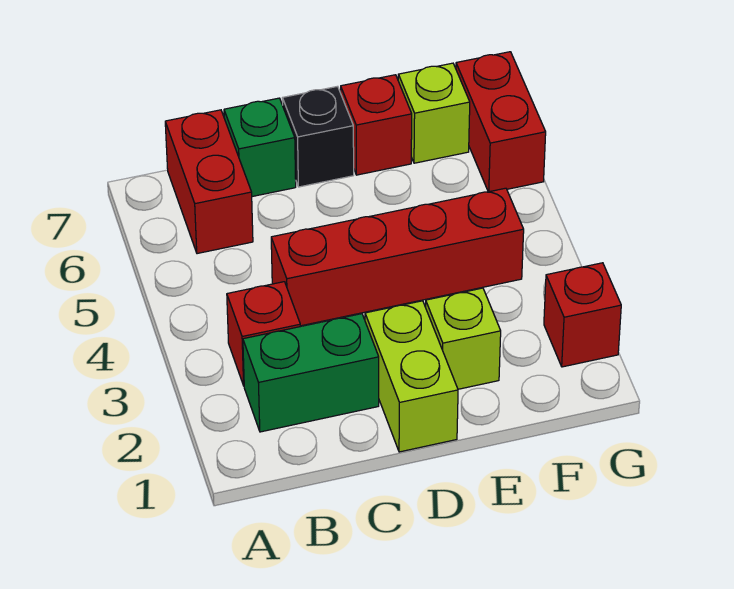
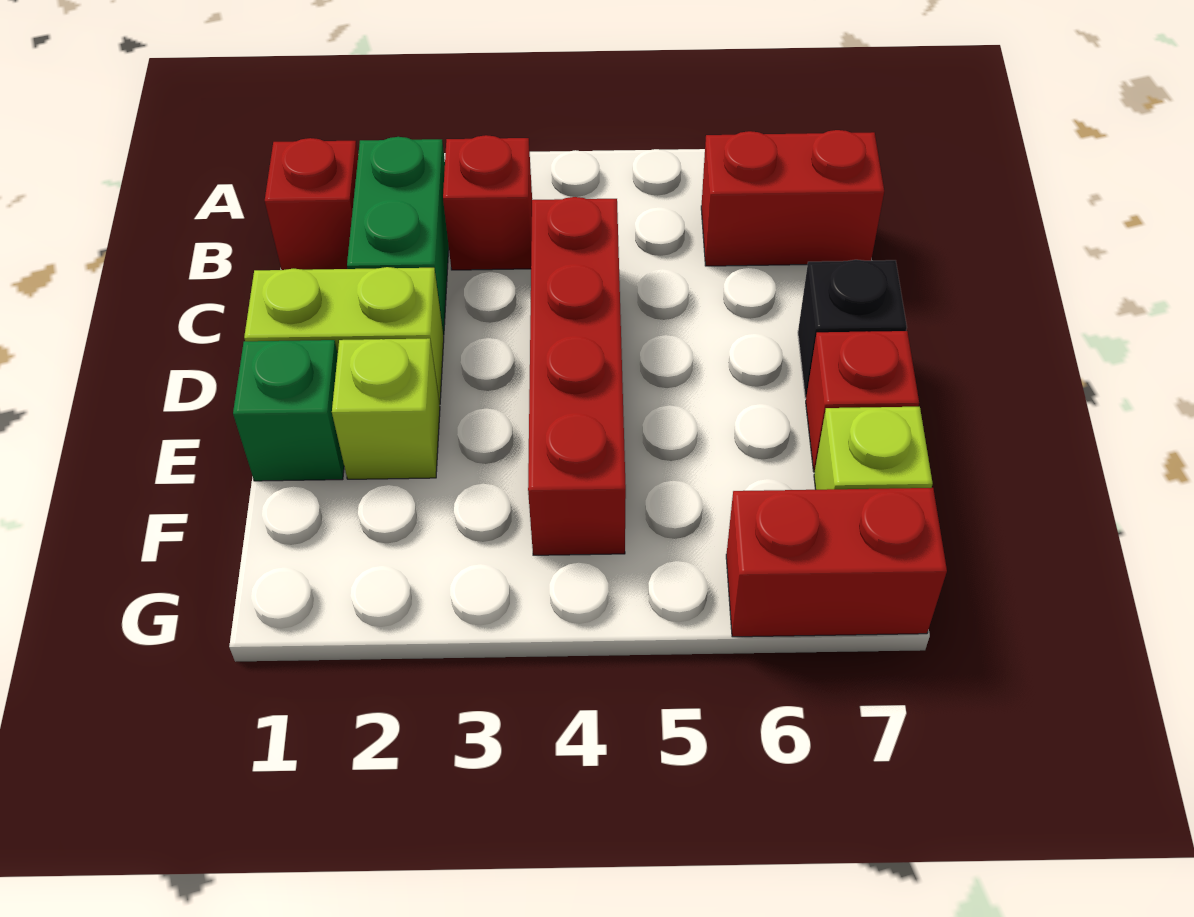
green brick C7 level 1 -> green brick E1 level 1
red brick G2 level 1 -> red brick B1 level 1

